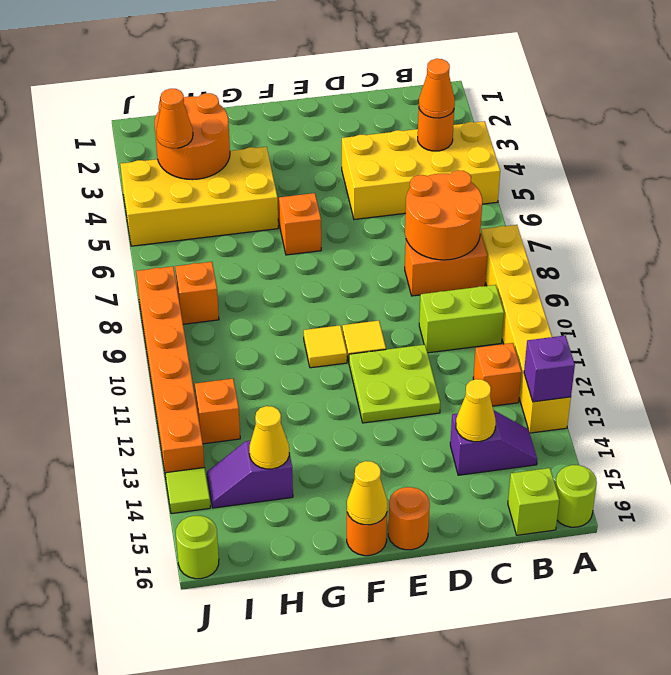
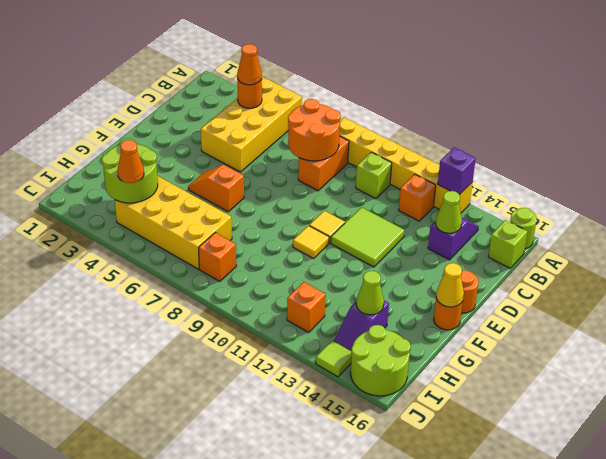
lime brick B10:C10 level 1 -> lime brick B10 level 1
yellow cone C14 level 2 -> lime cone C14 level 2
lime plate D11:E12 level 1 -> lime tile D11:E12 level 1
yellow brick G4:J5 level 1 -> yellow brick H4:I7 level 1
orange round brick H3:I4 level 2 -> lime round brick H3:I4 level 2
yellow cone H14 level 2 -> lime cone H14 level 2
orange brick J8:J13 level 1 -> none
lime round brick J16 level 1 -> lime round brick I15:J16 level 1

